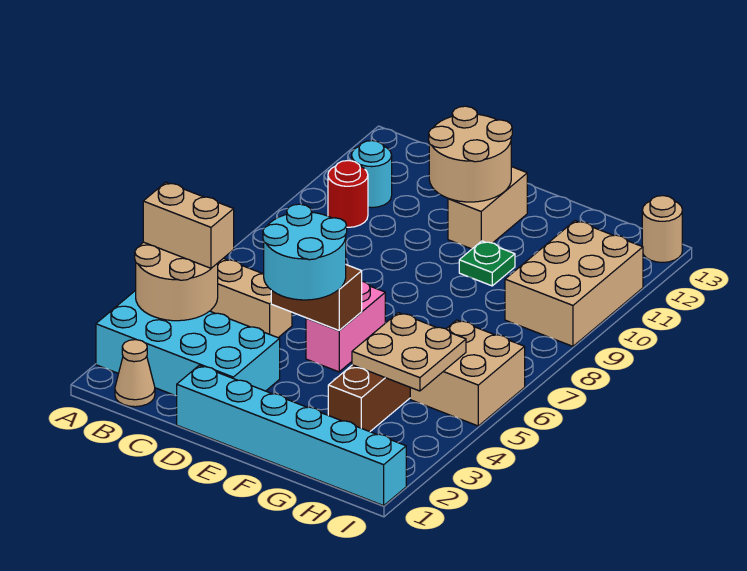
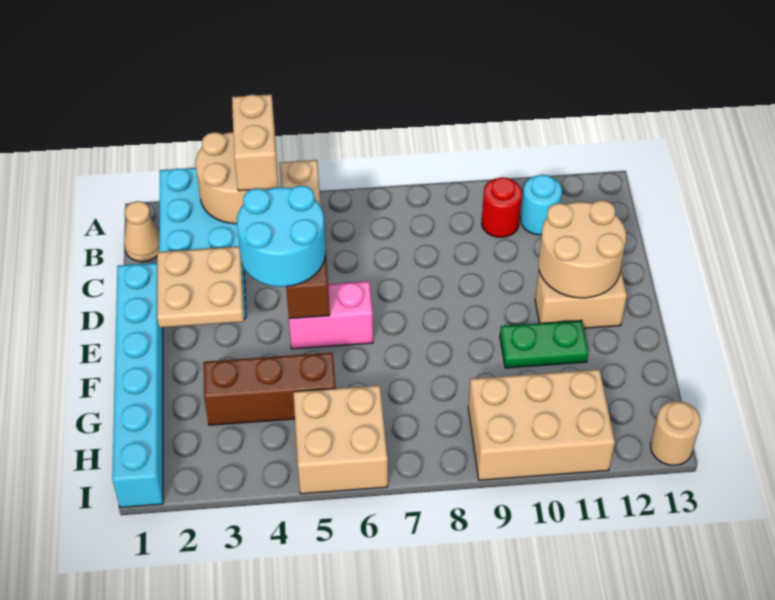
green plate F10 level 1 -> green plate F10:F11 level 1
tan plate G4:H5 level 2 -> tan plate D2:E3 level 2

